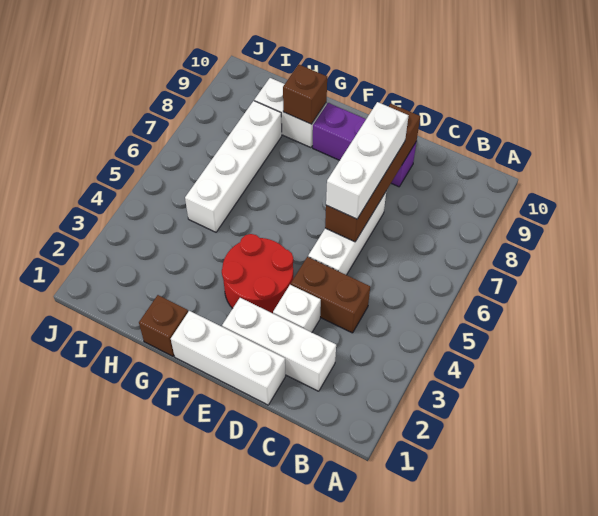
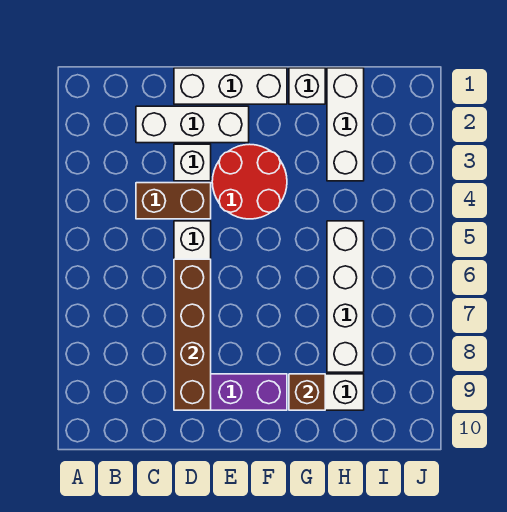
white brick D6:D8 level 3 -> white brick H1:H3 level 1
brown brick G1 level 1 -> white brick G1 level 1

